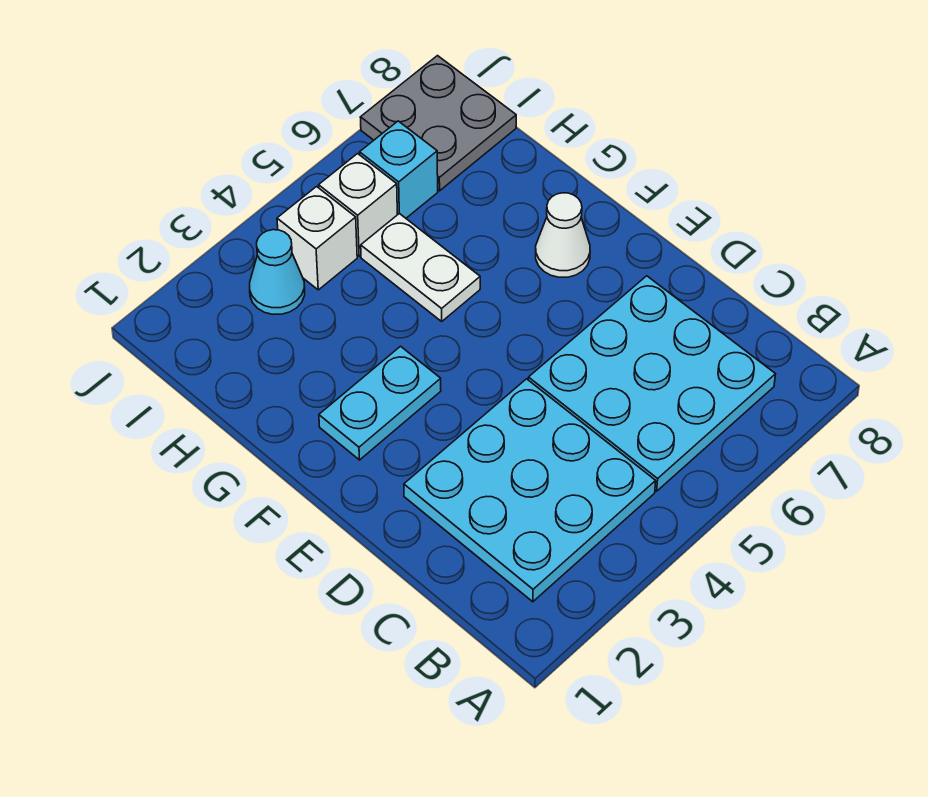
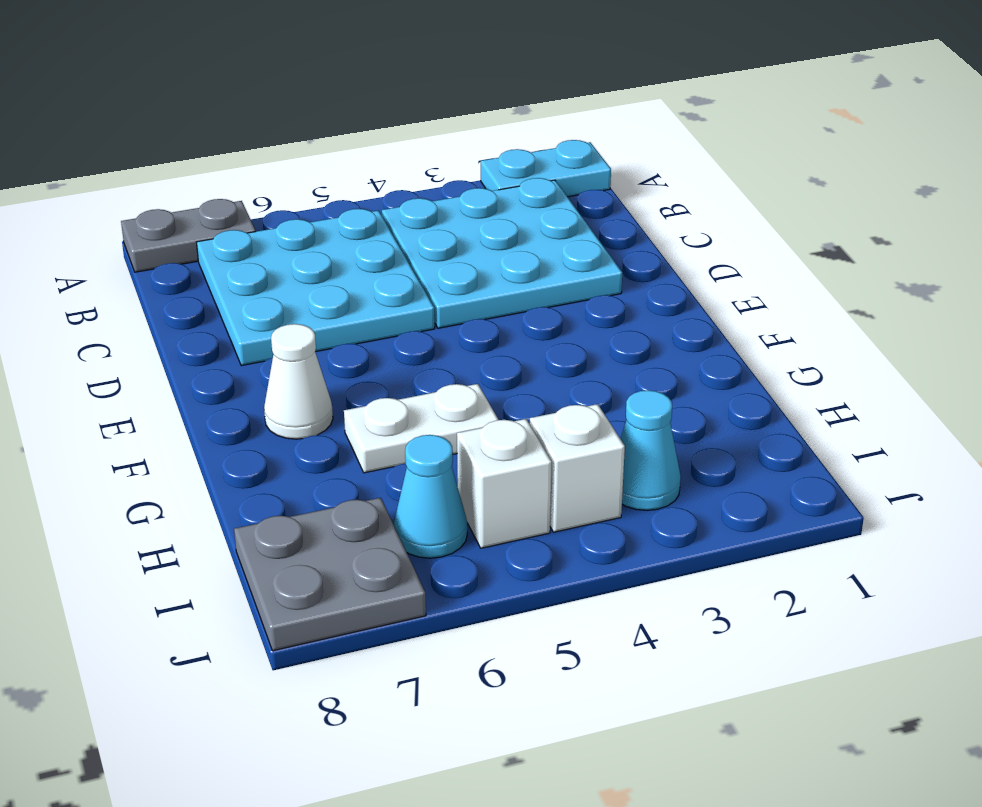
none -> grey plate A7:A8 level 1
cyan plate F2:F3 level 1 -> cyan plate A1:A2 level 1
white plate G5:H5 level 1 -> white plate G5:G6 level 1
cyan brick I6 level 1 -> cyan cone I6 level 1

